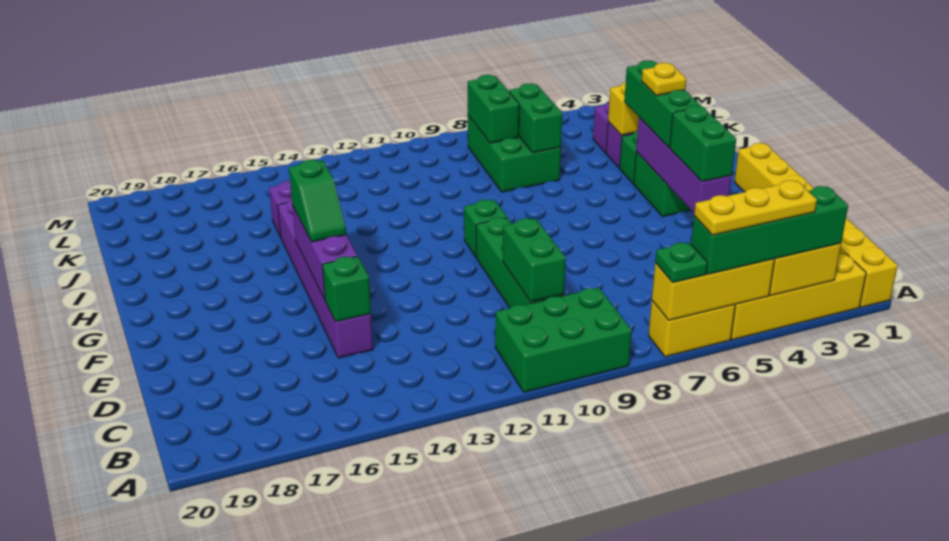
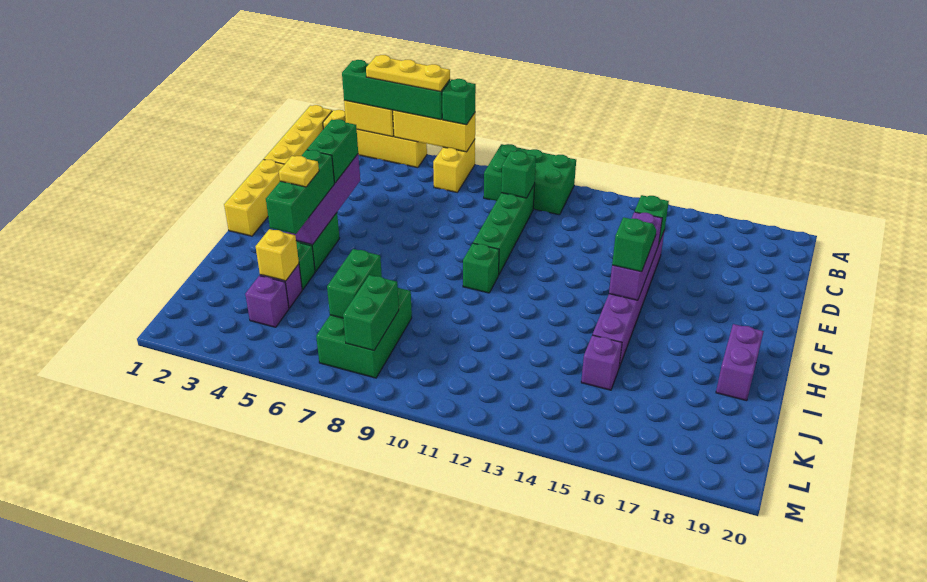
yellow brick A6:A7 level 1 -> yellow brick A7:B7 level 1
green plate A7 level 3 -> green brick A7 level 3
green brick C10:D10 level 2 -> green brick C10 level 2
none -> purple brick H19:I19 level 1

